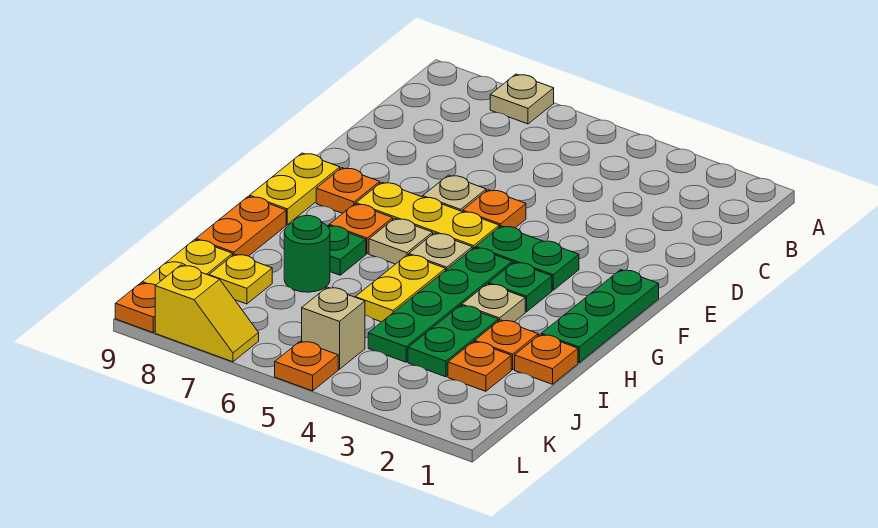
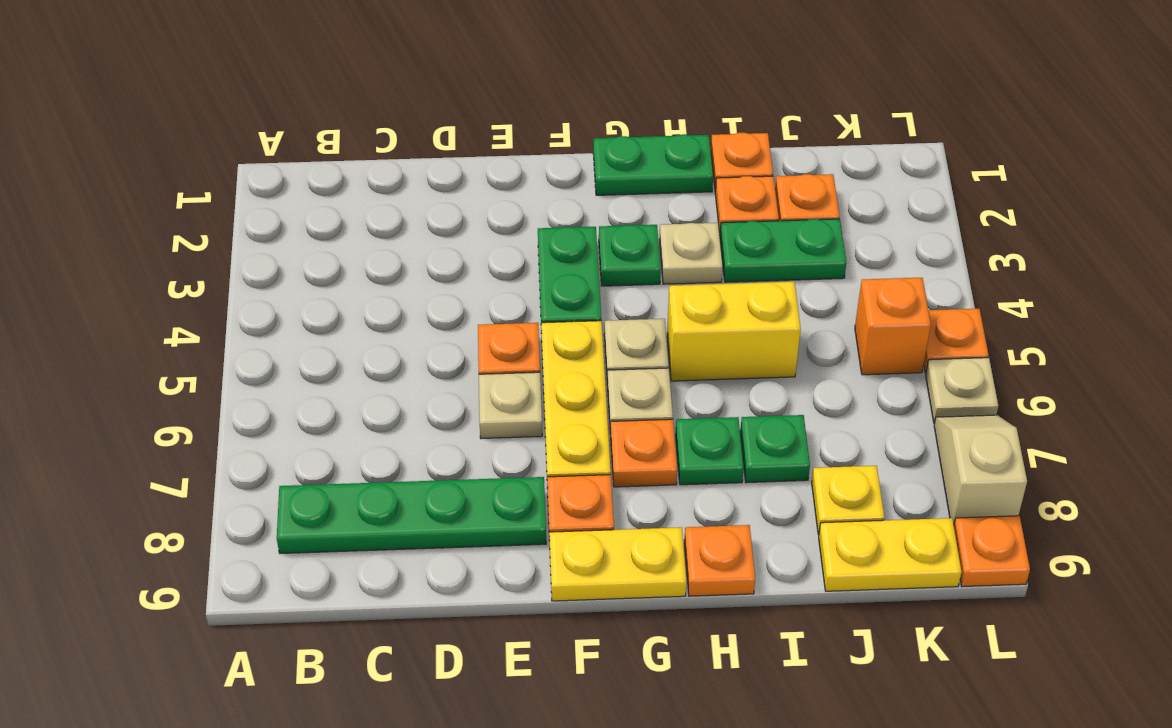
tan plate A7 level 1 -> tan plate L6 level 1
green plate F1:H1 level 1 -> green plate G1:H1 level 1
green plate G4:J4 level 1 -> green plate B8:E8 level 1
yellow plate H5:I5 level 1 -> yellow brick H5:I5 level 1
orange plate H9:I9 level 1 -> orange plate H9 level 1
green round brick I7 level 1 -> green plate I7 level 1
tan brick K5 level 1 -> orange brick K5 level 1
yellow slope L7:L8 level 1 top 8 -> tan slope L7:L8 level 1 top 8

